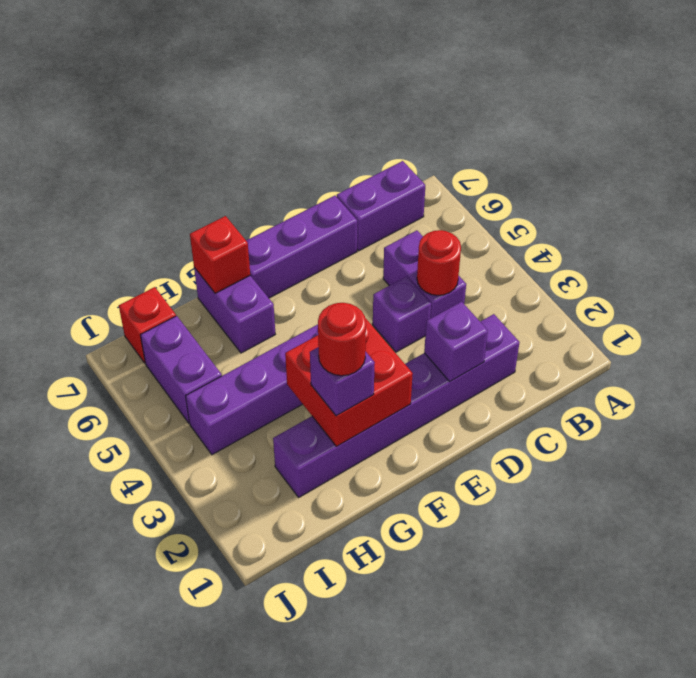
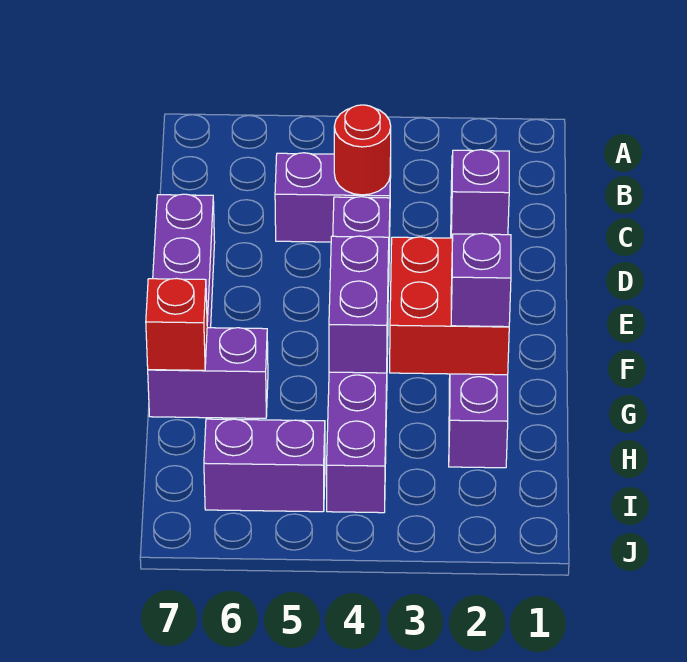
purple brick B7:C7 level 1 -> purple brick F4:G4 level 2
red round brick G2 level 4 -> none
red brick I7 level 1 -> none

